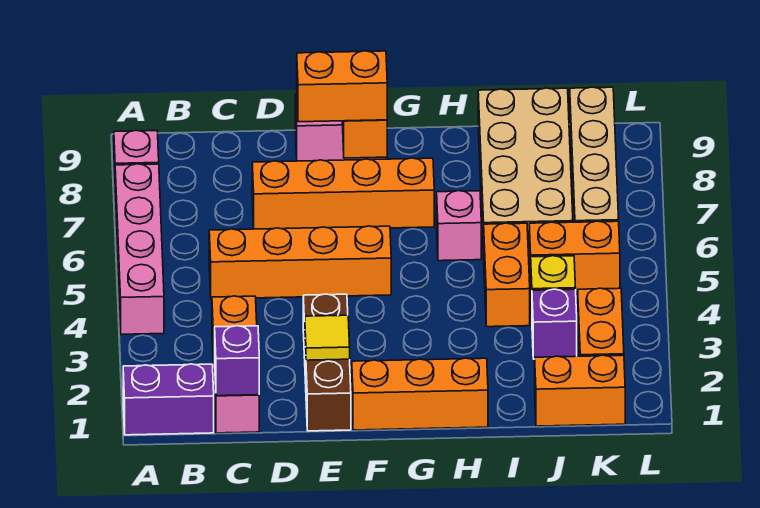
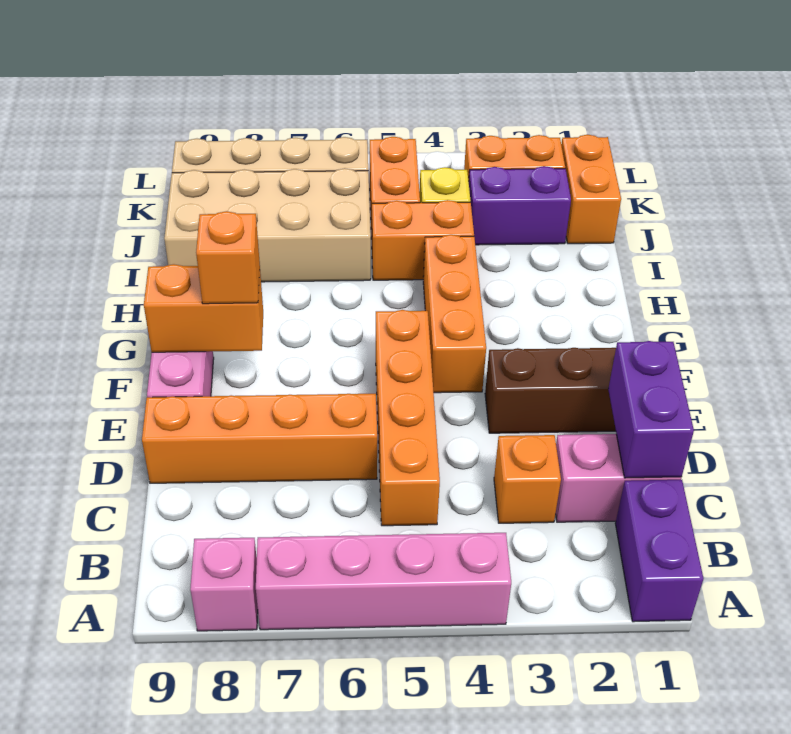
purple brick C1 level 2 -> purple brick C1:D1 level 2
orange brick D7:G7 level 1 -> orange brick D6:D9 level 1
yellow tile E2 level 2 -> none
orange brick E8:F8 level 3 -> orange brick F8 level 3
orange brick F1:H1 level 1 -> orange brick F4:H4 level 1
pink brick H6 level 1 -> none
purple brick J3 level 1 -> purple brick J2:J3 level 1

